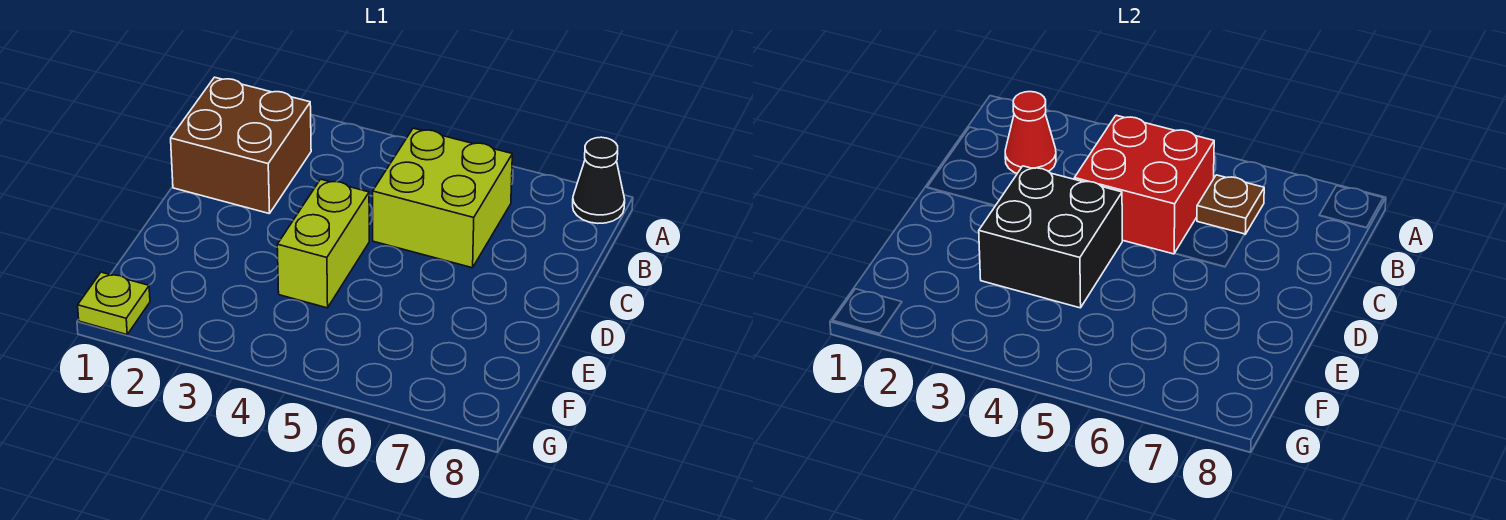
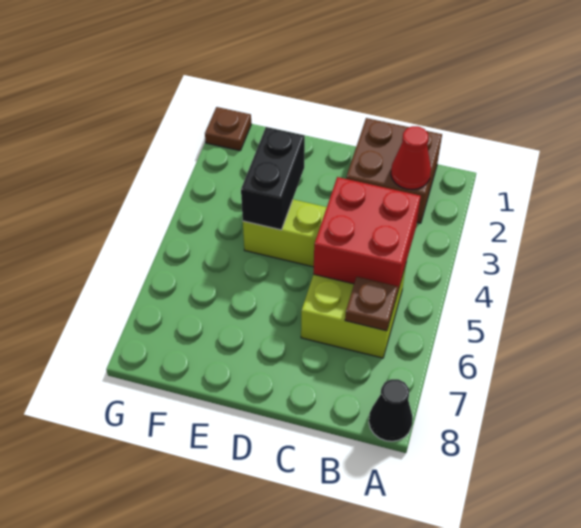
black brick D3:E4 level 2 -> black brick E3:E4 level 2
lime plate G1 level 1 -> brown plate G1 level 1

